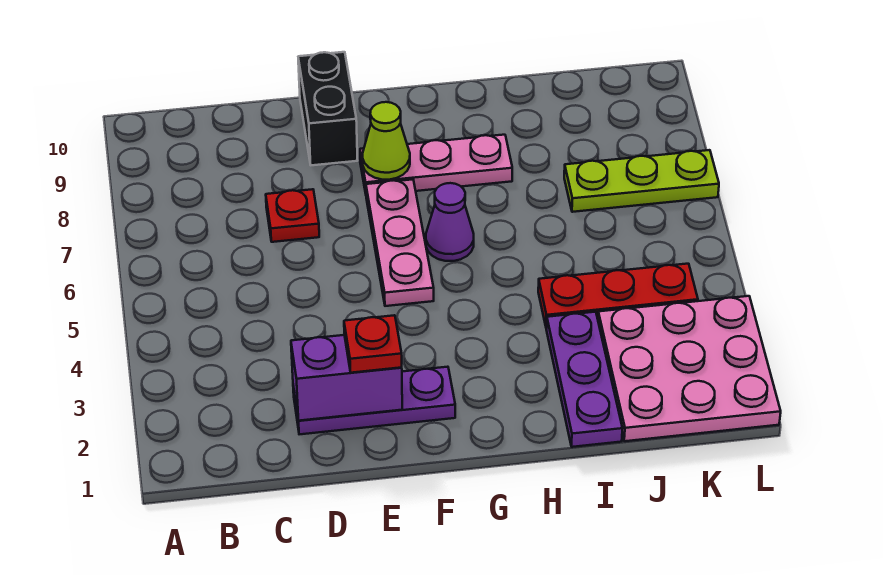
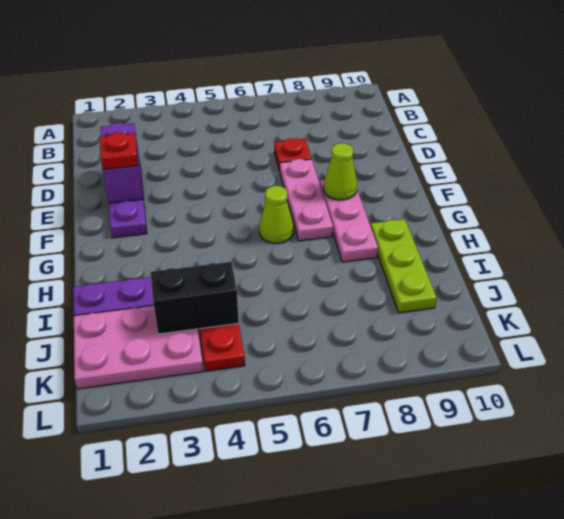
black brick E9:E10 level 1 -> black brick J3:J4 level 2
pink plate F5:F7 level 1 -> pink plate E7:G7 level 1
purple cone G6 level 1 -> lime cone G6 level 1
pink plate J1:L3 level 1 -> pink plate J1:K3 level 1
lime plate J7:L7 level 1 -> lime plate H9:J9 level 1

